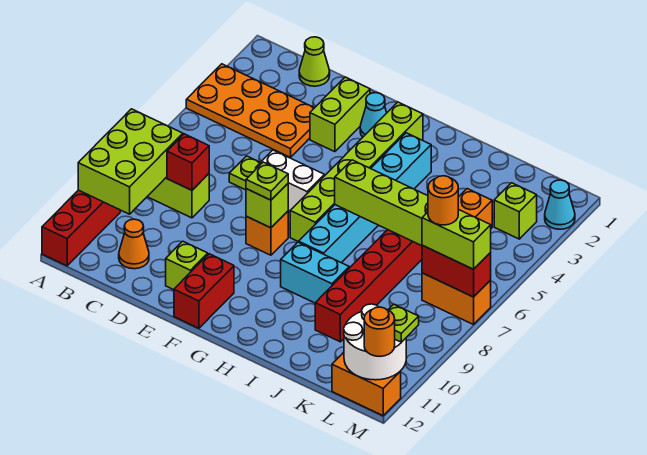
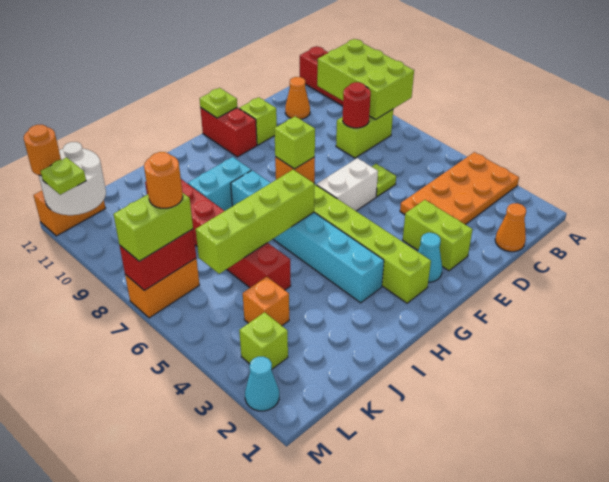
lime cone C1 level 1 -> orange cone C1 level 1
red brick C8 level 2 -> red round brick C8 level 2
lime plate F8 level 3 -> lime plate F12 level 2

